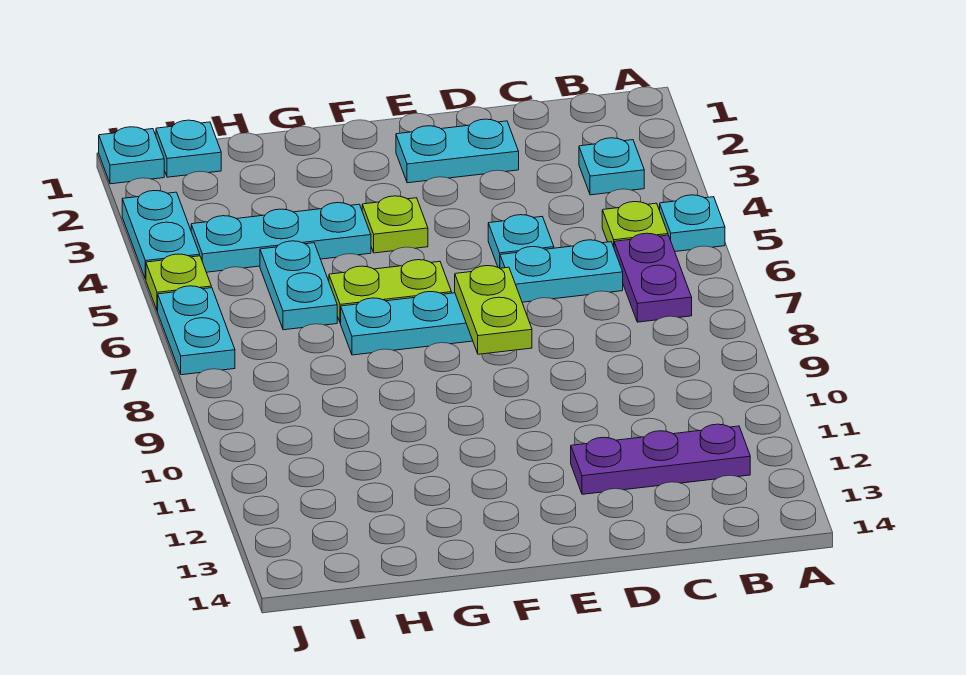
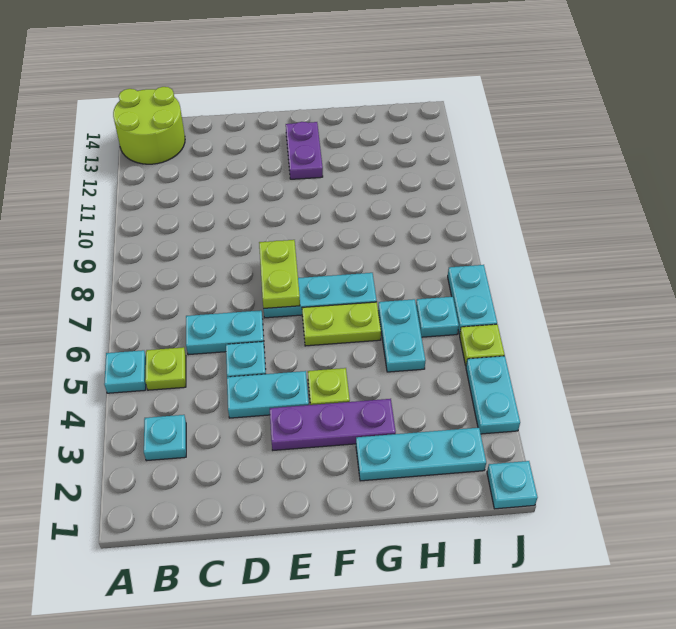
none -> lime round brick A13:B14 level 1
purple plate B6:B7 level 1 -> purple plate F12:F13 level 1
purple plate B12:D12 level 1 -> purple plate E3:G3 level 1
cyan plate D2:E2 level 1 -> cyan plate D4:E4 level 1
cyan plate G4:I4 level 1 -> cyan plate G2:I2 level 1
cyan plate I1 level 1 -> cyan plate I6 level 1

